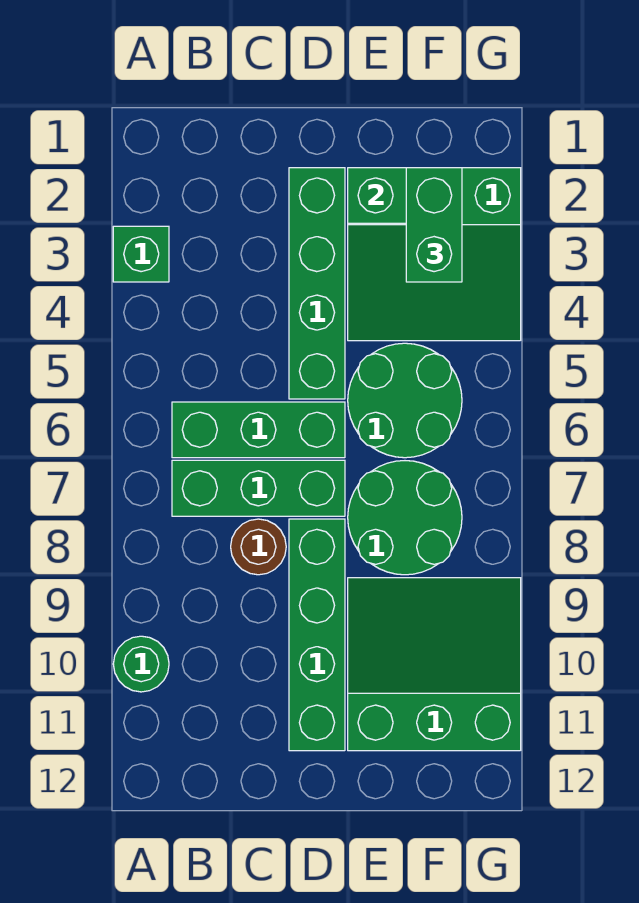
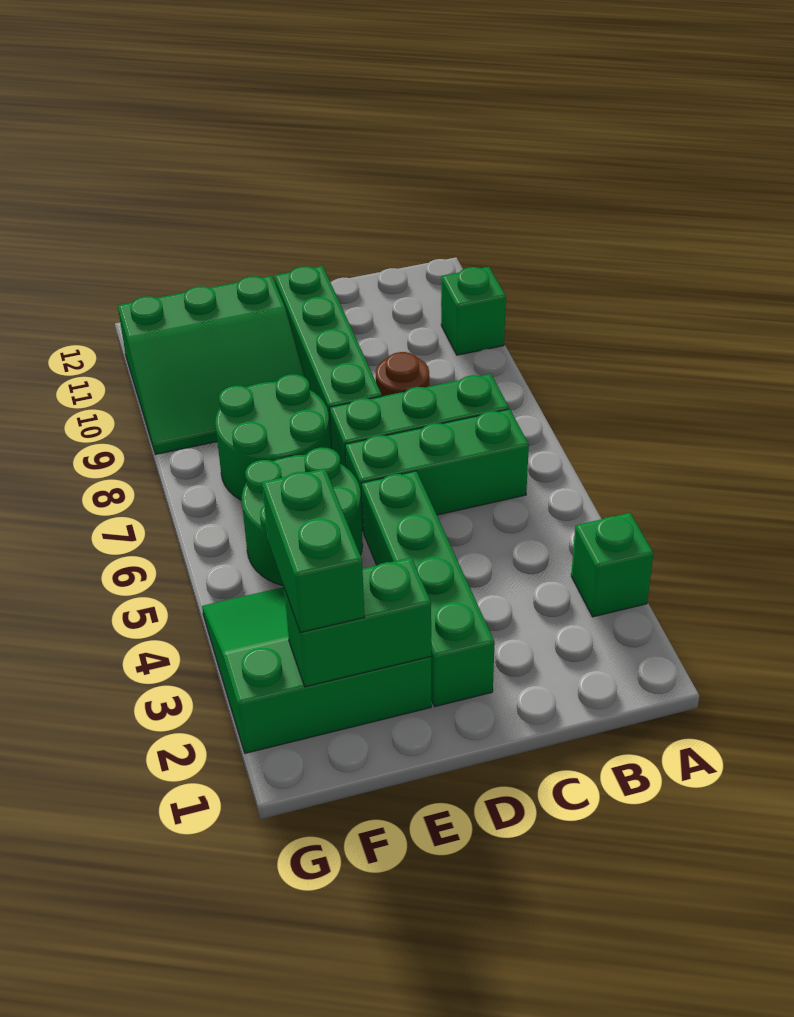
green round brick A10 level 1 -> green brick A10 level 1

